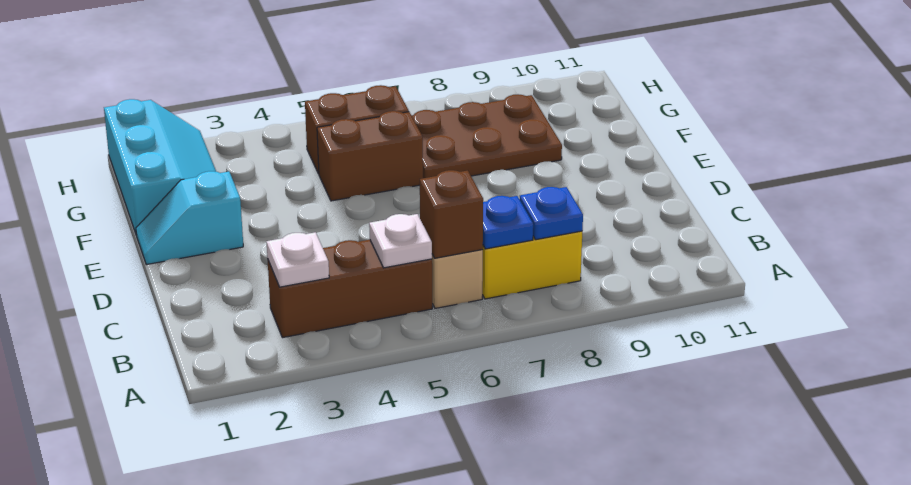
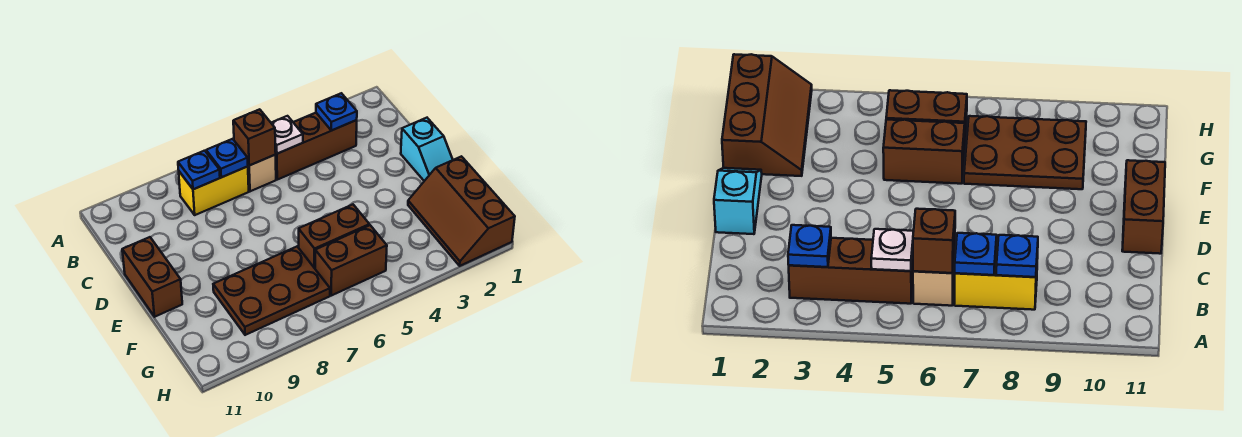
white plate B3 level 2 -> blue plate B3 level 2
none -> brown brick D11:E11 level 1
cyan slope E1:E2 level 1 top 2 -> cyan slope D1:E1 level 1 top D
cyan slope F1:H2 level 1 top 1 -> brown slope F1:H2 level 1 top 1

